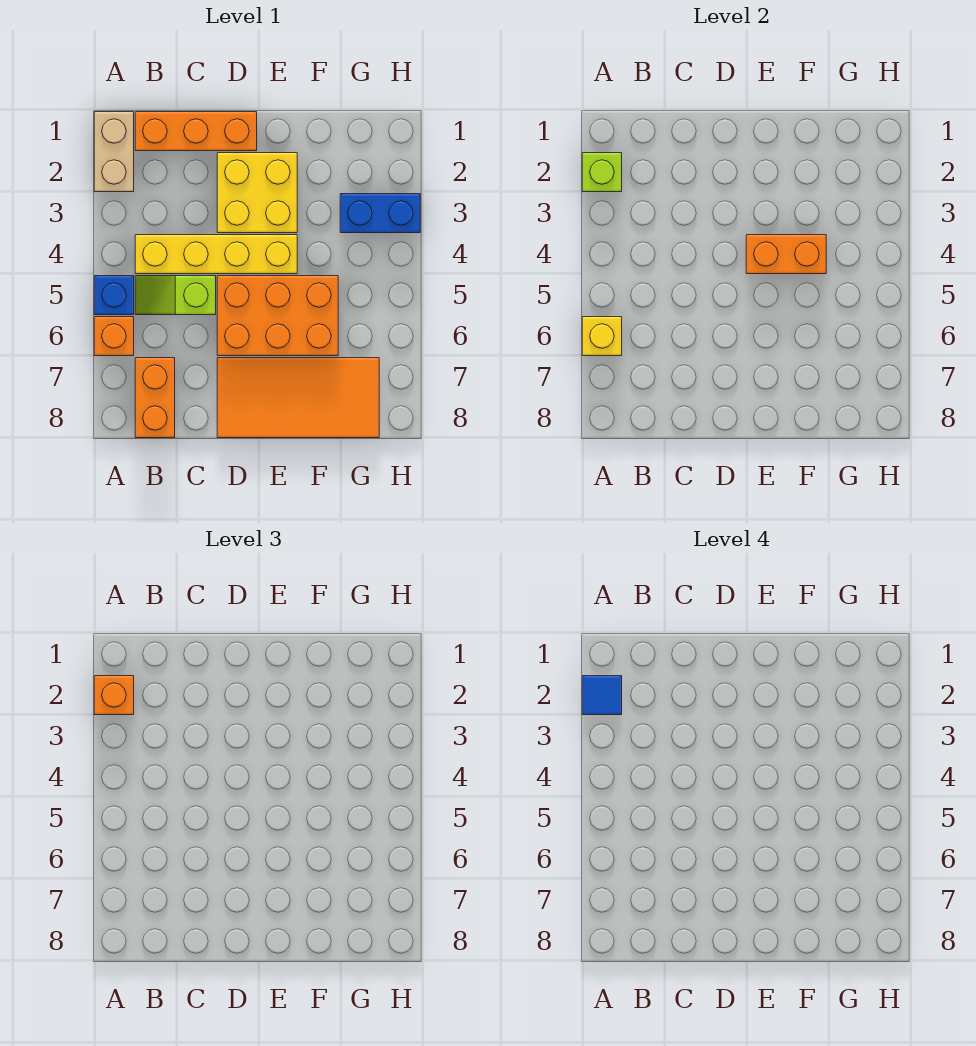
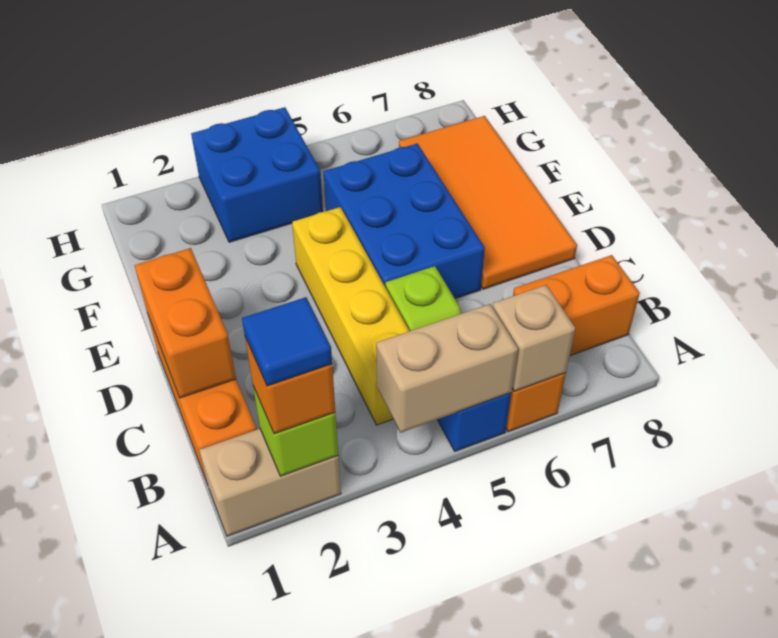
none -> tan brick A4:A5 level 2
yellow brick A6 level 2 -> tan brick A6 level 2
yellow brick D2:E3 level 1 -> none
orange brick D5:F6 level 1 -> blue brick D5:F6 level 1
orange brick E4:F4 level 2 -> orange brick C1:D1 level 2
blue brick G3:H3 level 1 -> blue brick G3:H4 level 1

